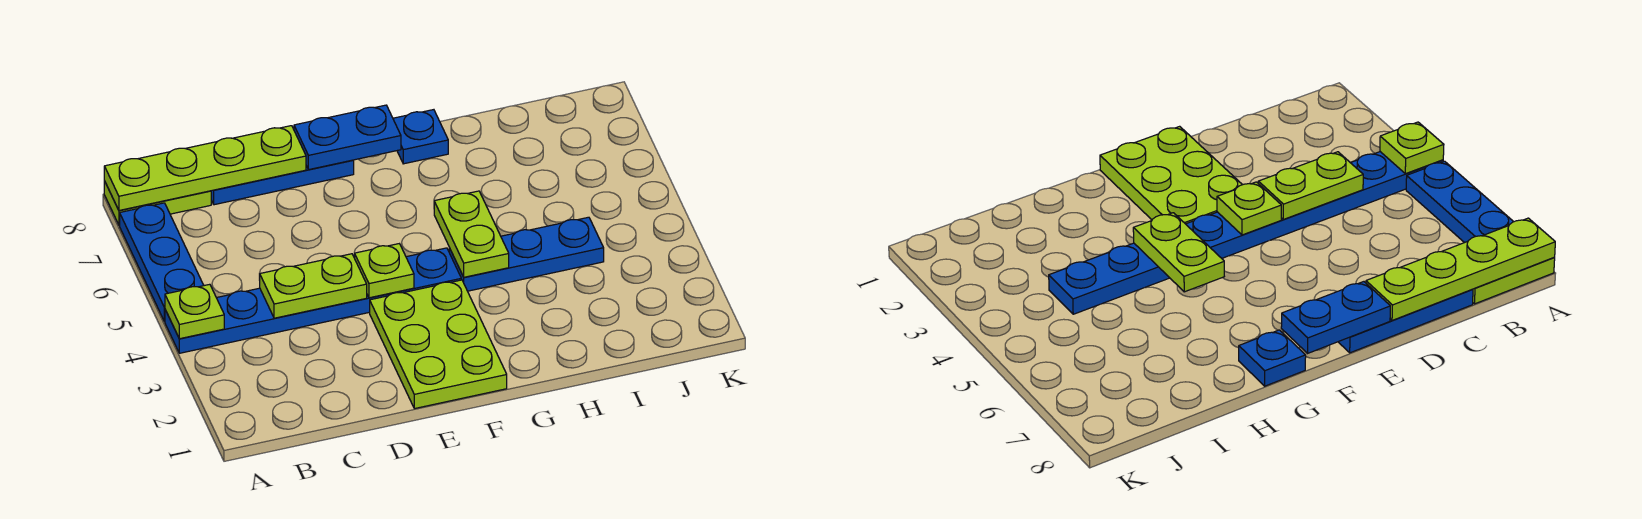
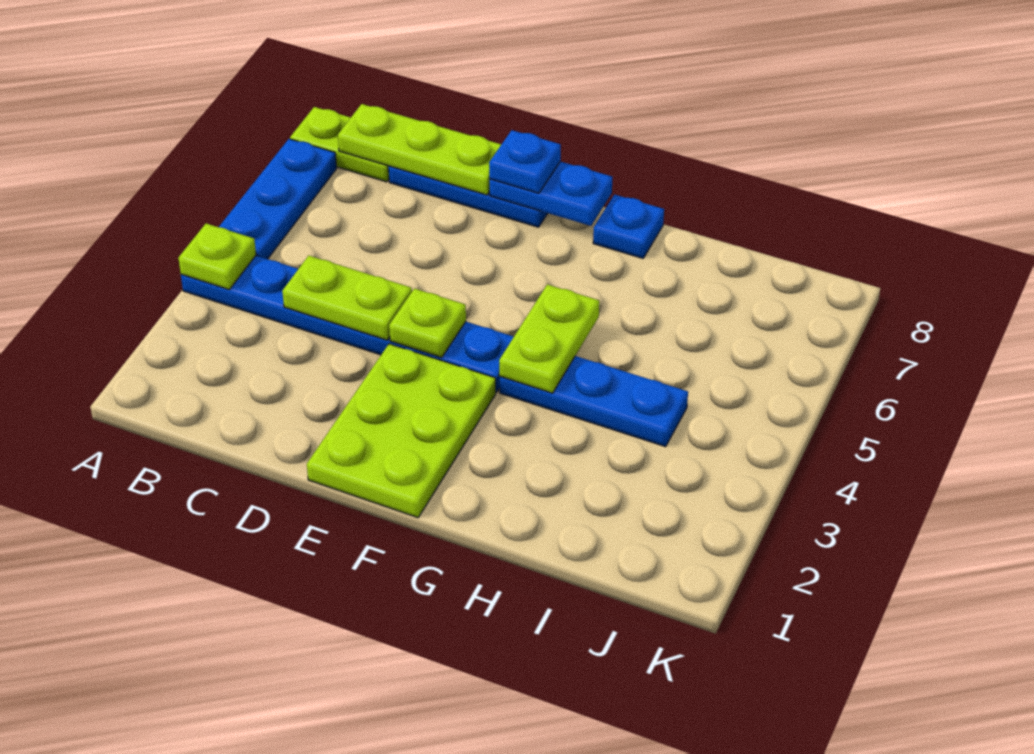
lime plate A8:D8 level 2 -> lime plate B8:D8 level 2
none -> blue plate E8 level 3

